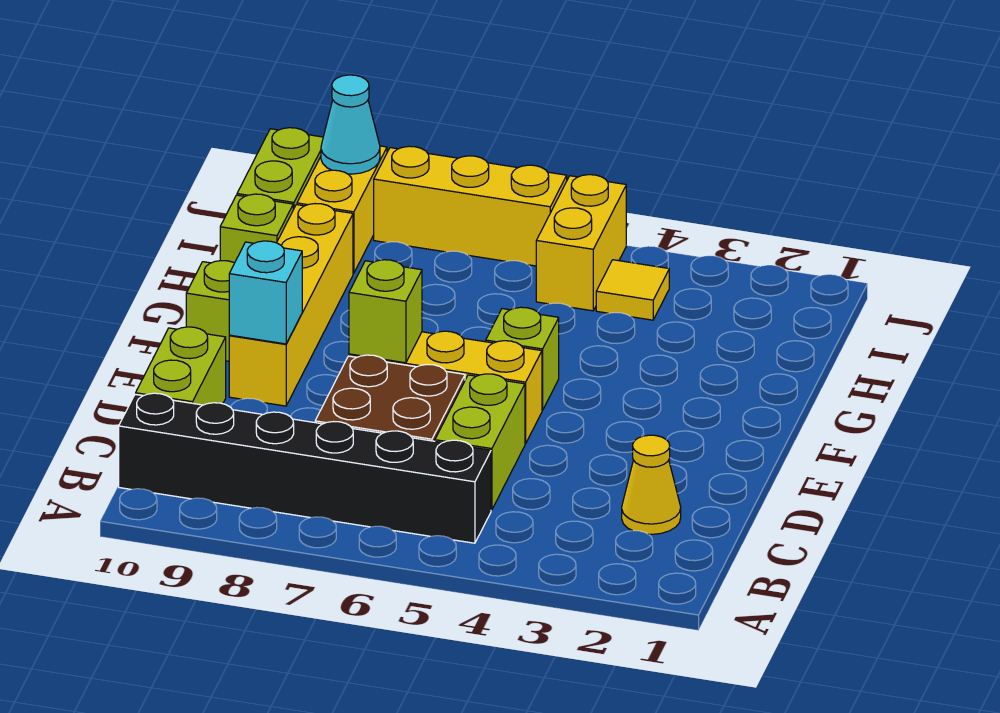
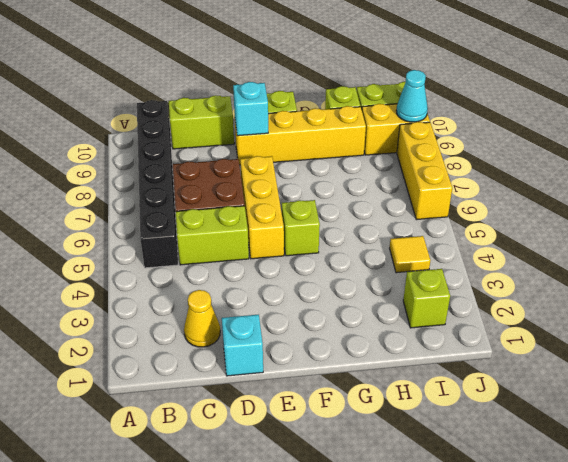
none -> cyan brick D1 level 1
lime brick E7 level 2 -> lime brick I2 level 1
yellow brick I5:J5 level 1 -> none

